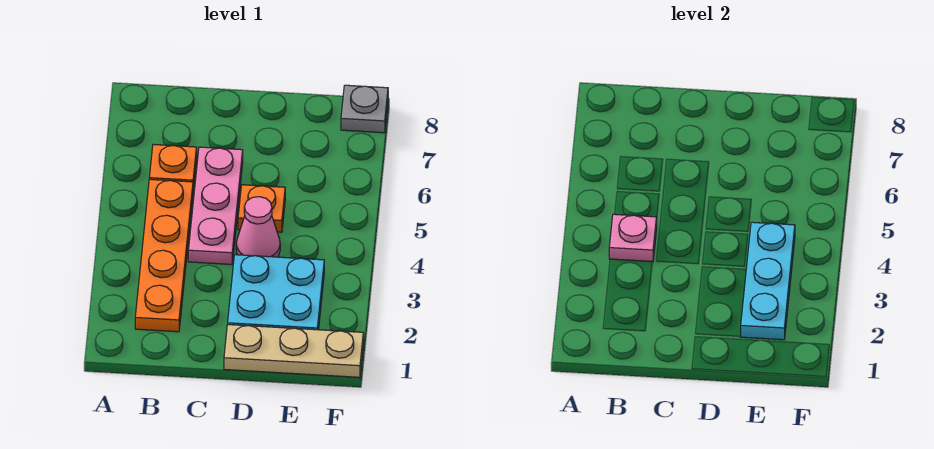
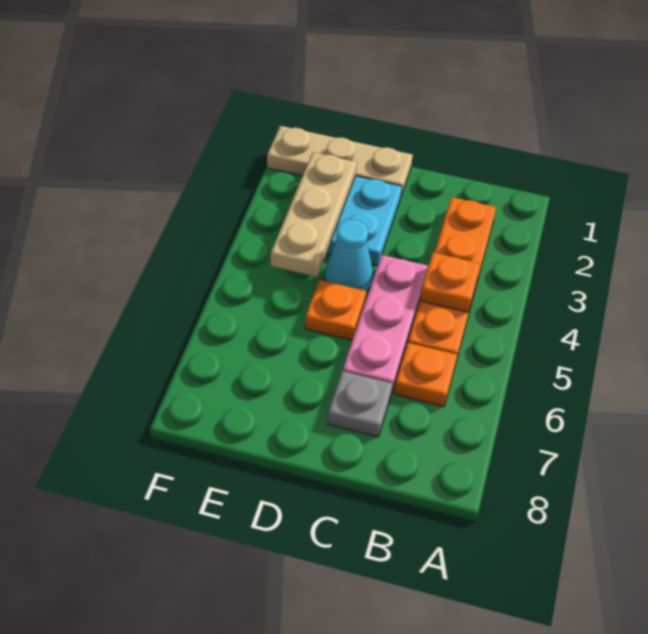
pink plate B4 level 2 -> orange plate B4 level 2
pink cone D4 level 1 -> cyan cone D4 level 1
cyan plate E2:E4 level 2 -> tan plate E2:E4 level 2
grey plate F8 level 1 -> grey plate C7 level 1

